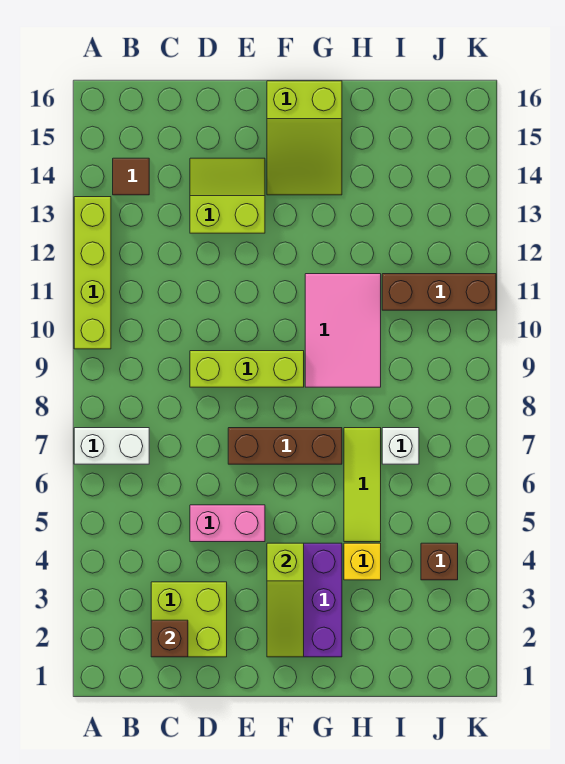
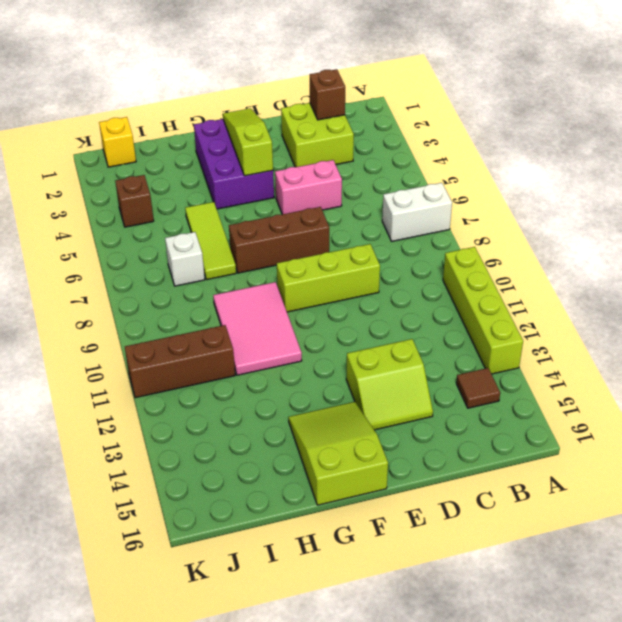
yellow brick H4 level 1 -> yellow brick J1 level 1

